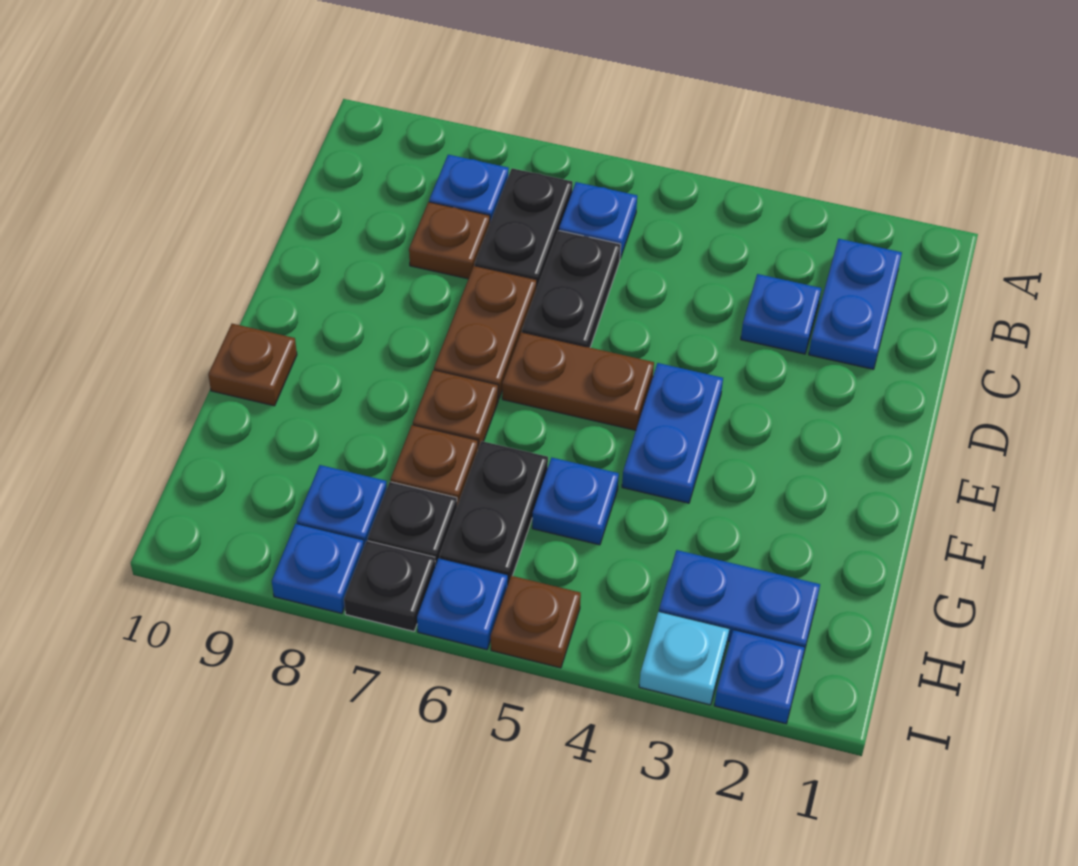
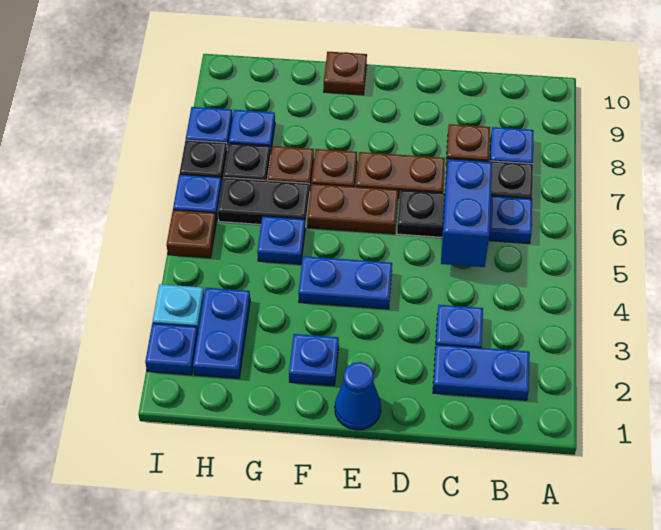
none -> blue brick C5:C6 level 2
none -> blue cone E1 level 1
brown plate E5:E6 level 1 -> brown plate E6:F6 level 1
none -> blue plate F2 level 1

